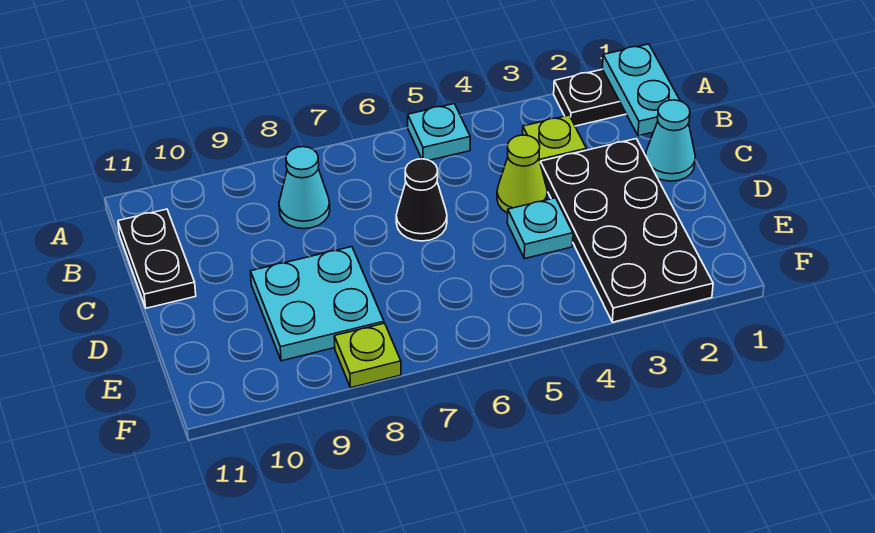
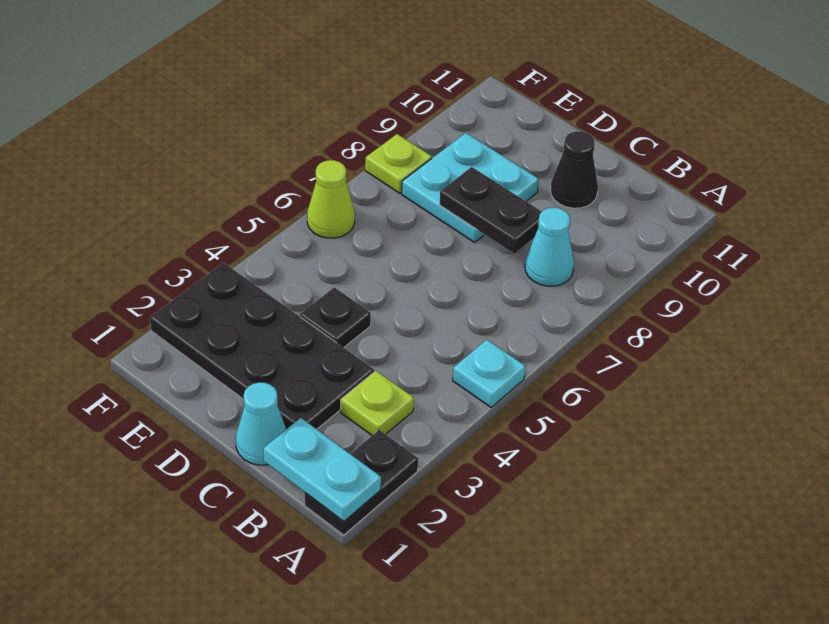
black plate B11:C11 level 1 -> black plate C8:D8 level 2
lime cone C4 level 1 -> lime cone F6 level 1
black cone C6 level 1 -> black cone C10 level 1
cyan plate D4 level 1 -> black plate D4 level 1

